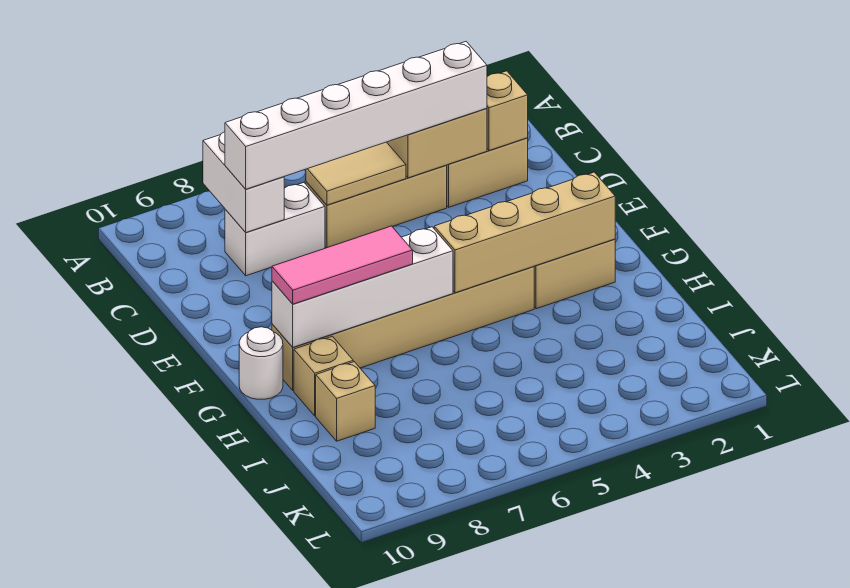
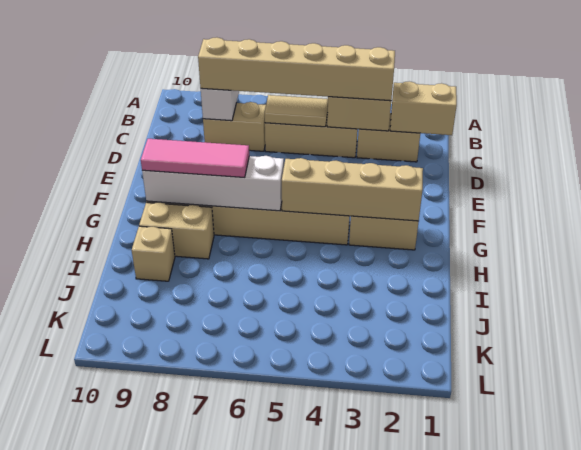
tan brick C2 level 2 -> tan brick C1:C2 level 2
white brick C3:C8 level 3 -> tan brick C3:C8 level 3
white brick C7:C8 level 1 -> tan brick C7:C8 level 1
white round brick G10 level 1 -> none
tan brick H9 level 1 -> tan brick H8:H9 level 1

